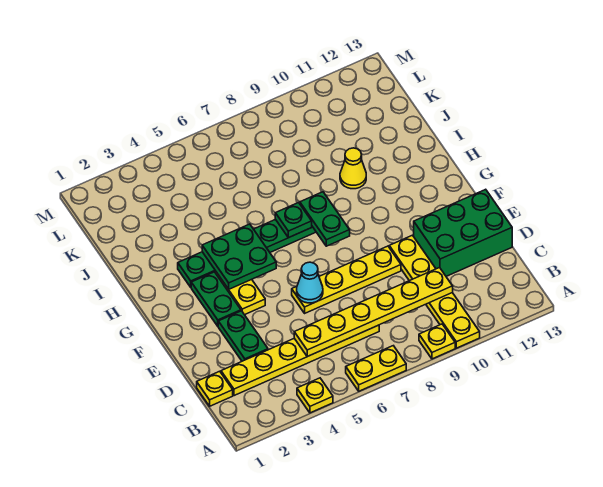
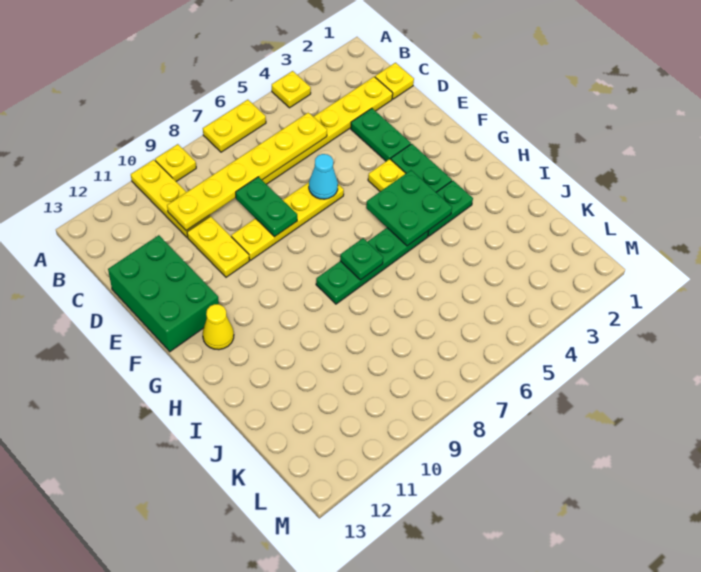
green brick D11:E13 level 1 -> green brick D12:F13 level 1
green plate G8:H8 level 2 -> green plate D8:E8 level 2
yellow cone I10 level 1 -> yellow cone G12 level 1

